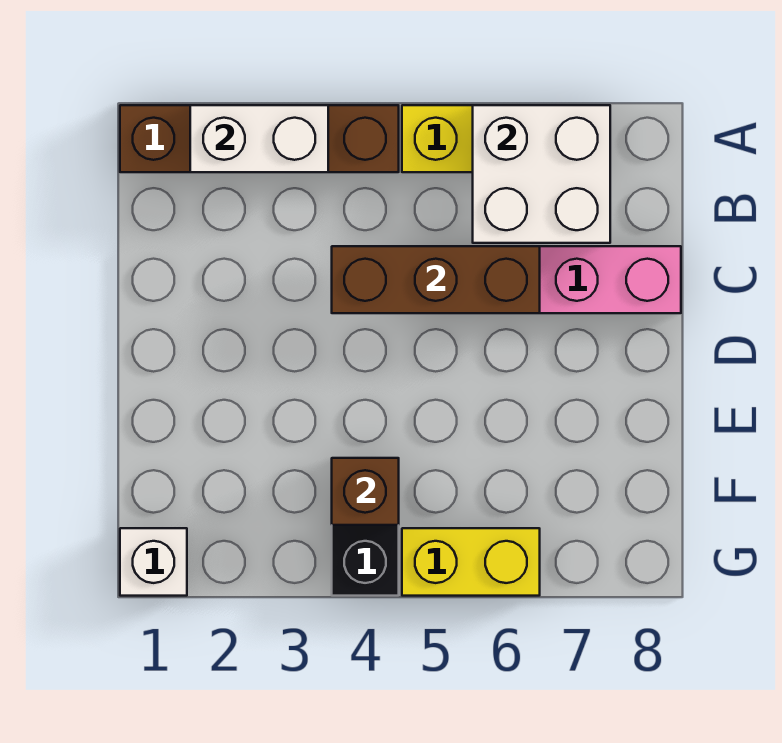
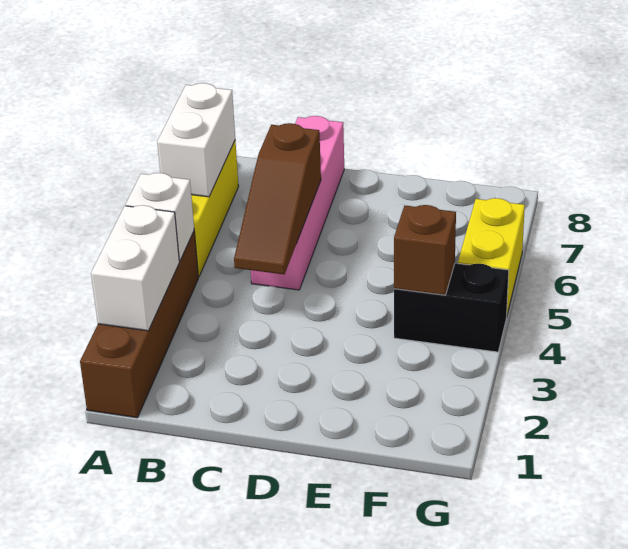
white brick A6:B7 level 2 -> white brick A6:A7 level 2
brown brick C4:C6 level 2 -> brown slope C4:C6 level 2 top 6
white brick G1 level 1 -> white brick A4 level 2

